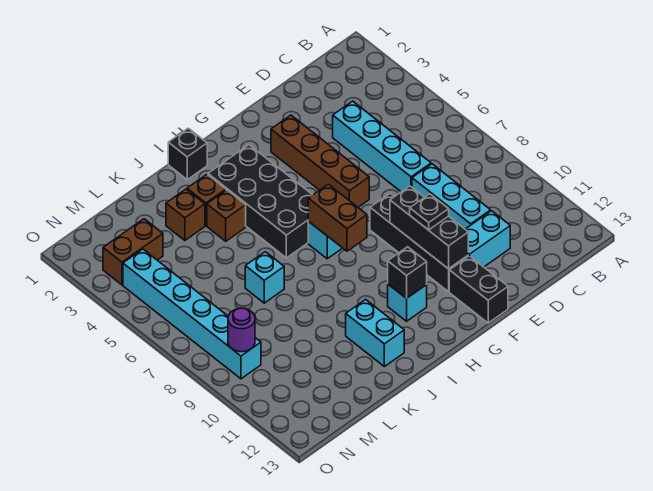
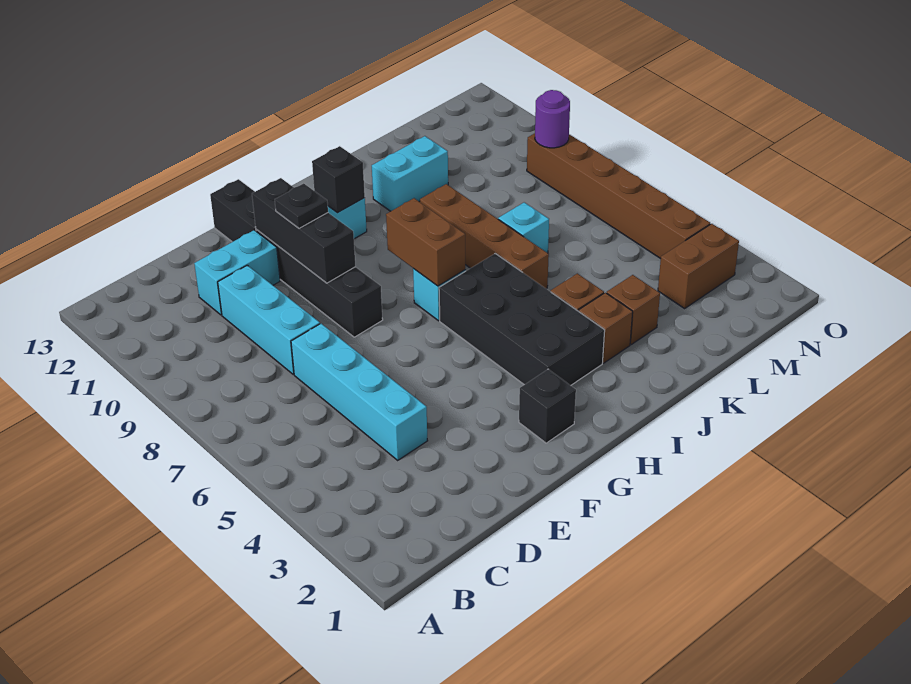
brown brick F3:F6 level 1 -> brown brick J6:J9 level 1
black brick I1 level 1 -> black brick G2 level 1
cyan brick J11:J12 level 1 -> cyan brick J11:K11 level 1
cyan brick N4:N9 level 1 -> brown brick N4:N9 level 1

